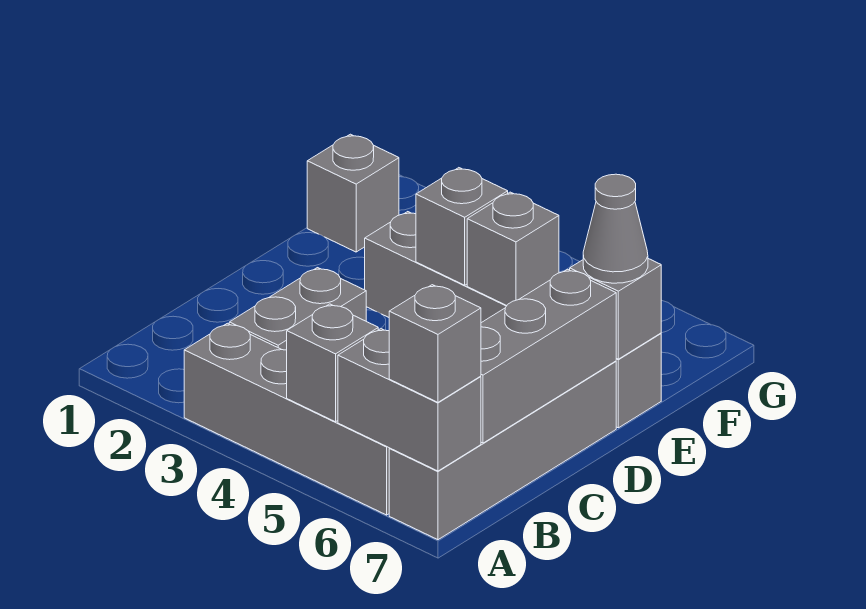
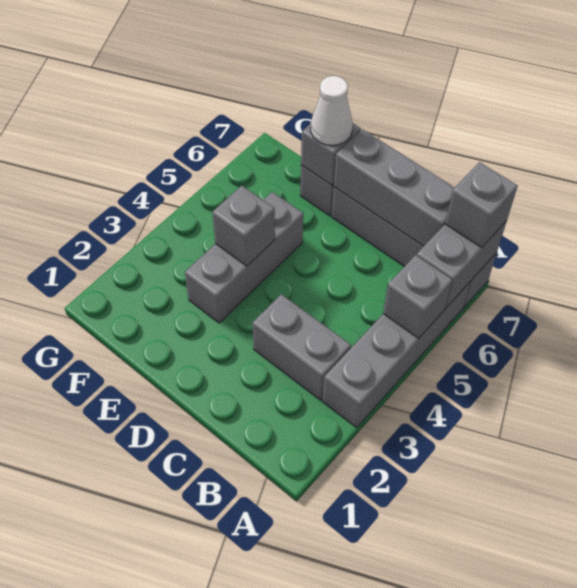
grey brick E5 level 2 -> none
grey cone E7 level 3 -> white cone E7 level 3
grey brick F1 level 1 -> none

